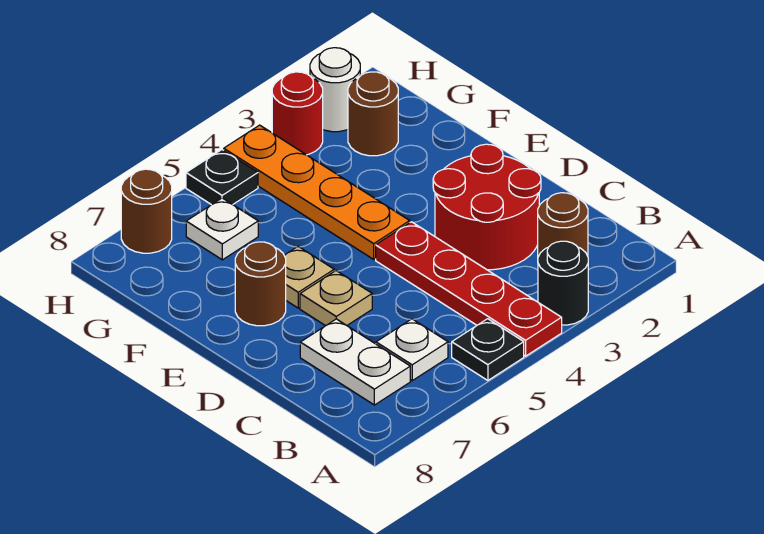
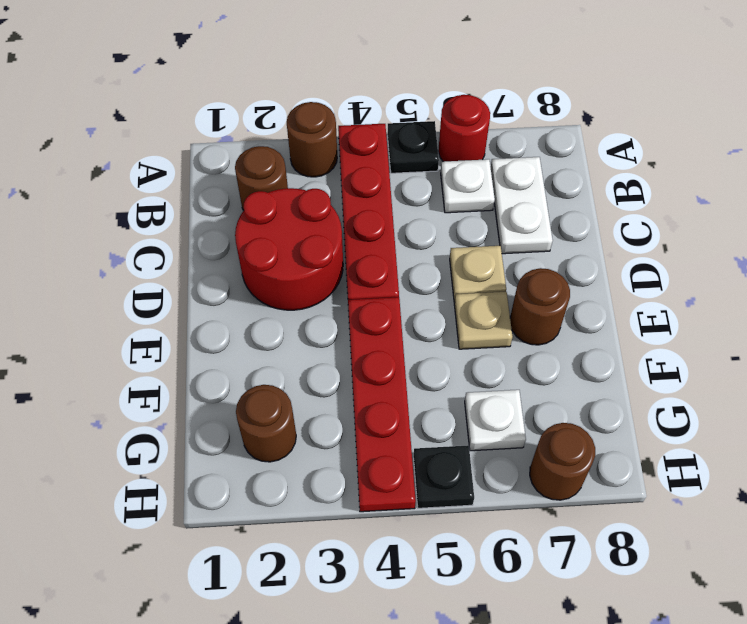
black round brick A3 level 1 -> brown round brick A3 level 1
orange plate E4:H4 level 1 -> red plate E4:H4 level 1
white round brick H2 level 1 -> none
red round brick H3 level 1 -> red round brick A6 level 1

